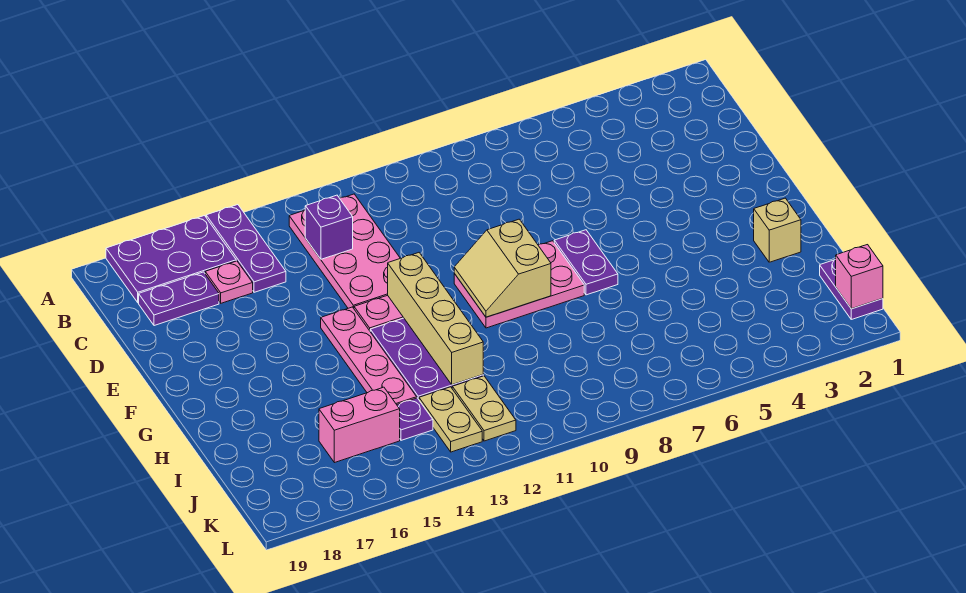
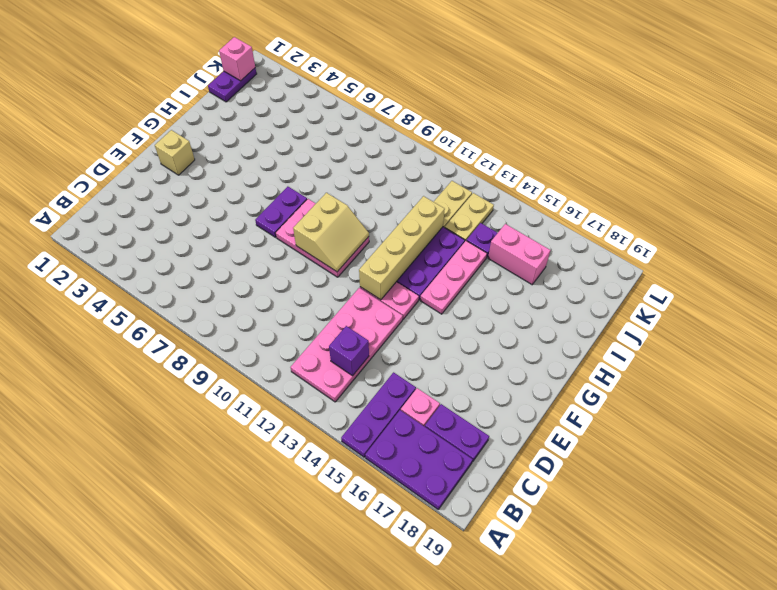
pink plate F14:I14 level 1 -> pink plate G14:I14 level 1
tan brick H2 level 1 -> tan brick F2 level 1

